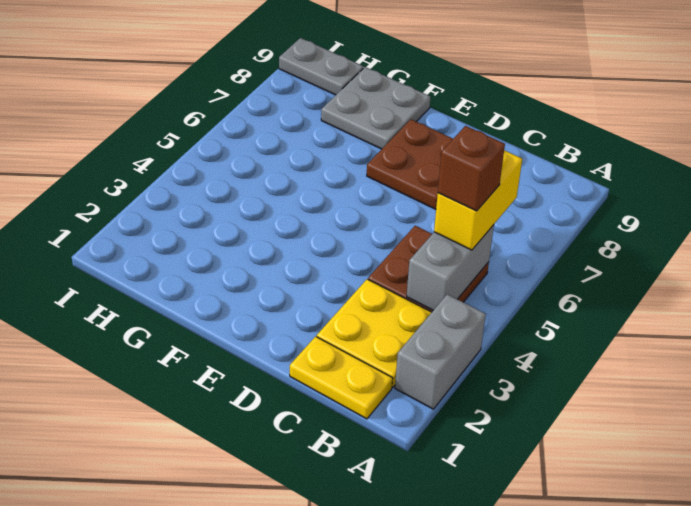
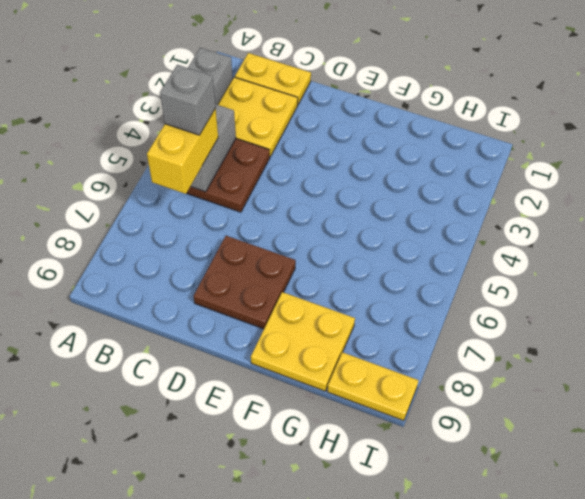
brown brick B5 level 4 -> grey brick B5 level 4
grey plate F8:G9 level 1 -> yellow plate F8:G9 level 1
grey plate H9:I9 level 1 -> yellow plate H9:I9 level 1

